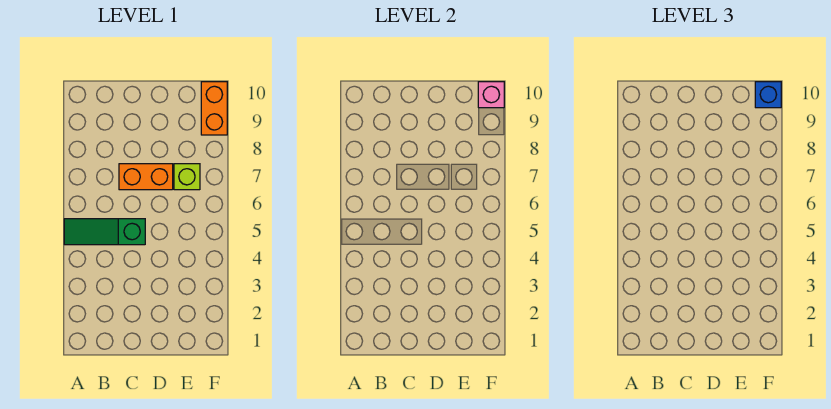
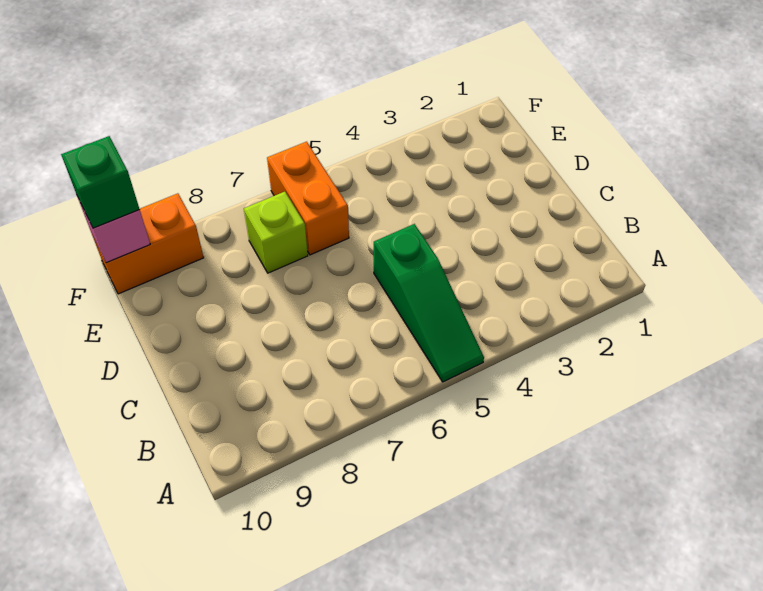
orange brick C7:D7 level 1 -> orange brick E6:F6 level 1
blue brick F10 level 3 -> green brick F10 level 3

